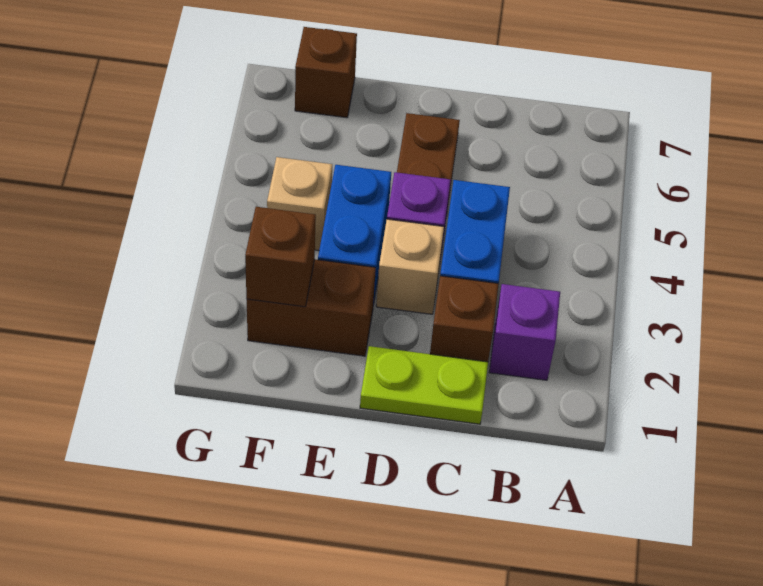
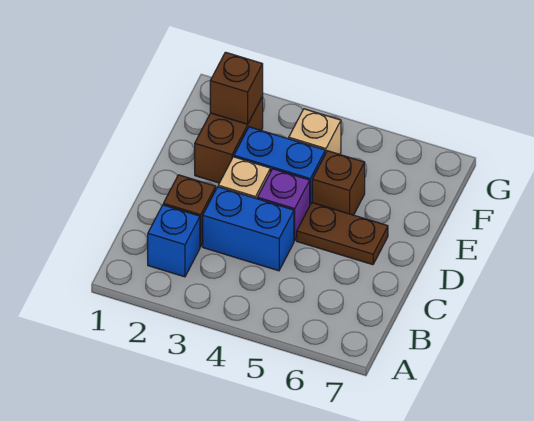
purple brick B2 level 1 -> blue brick B2 level 1
lime plate C1:D1 level 1 -> none
brown brick F7 level 1 -> brown brick E5 level 1

